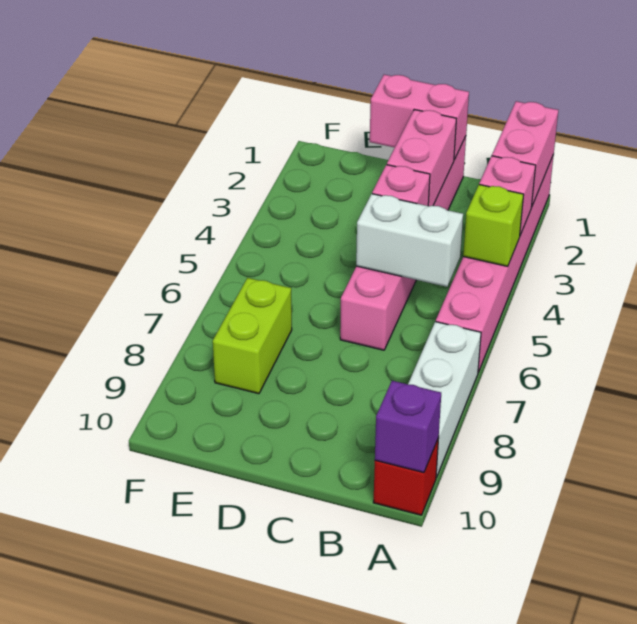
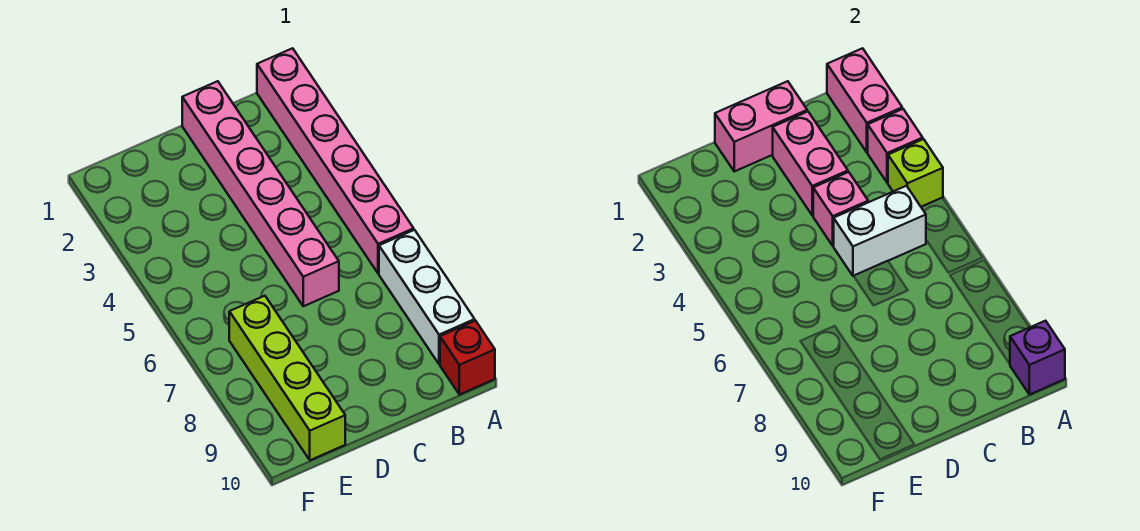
lime brick E7:E8 level 1 -> lime brick E7:E10 level 1

